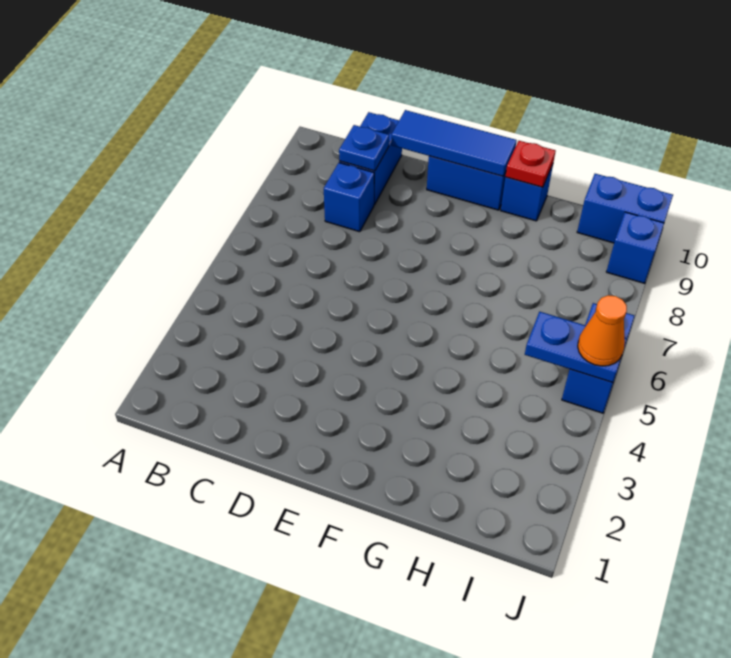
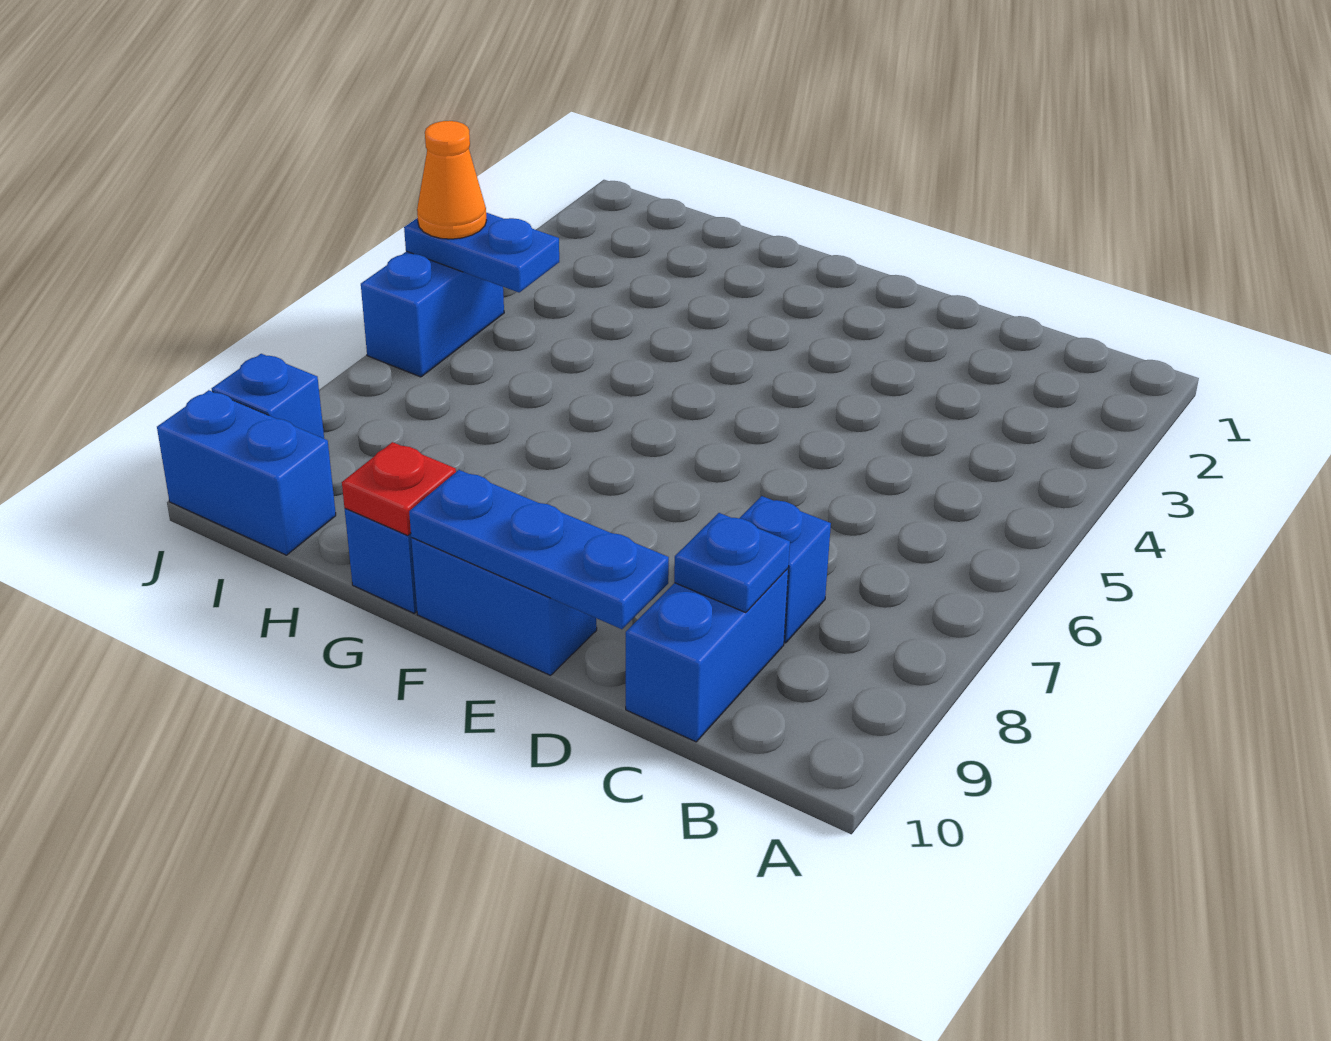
blue tile D10:F10 level 2 -> blue plate D10:F10 level 2

